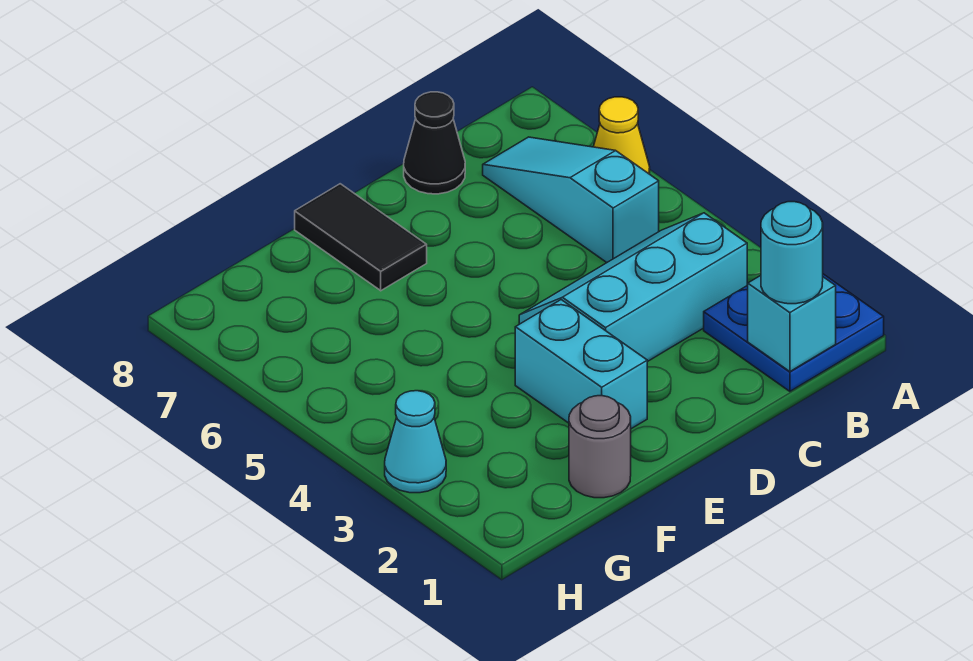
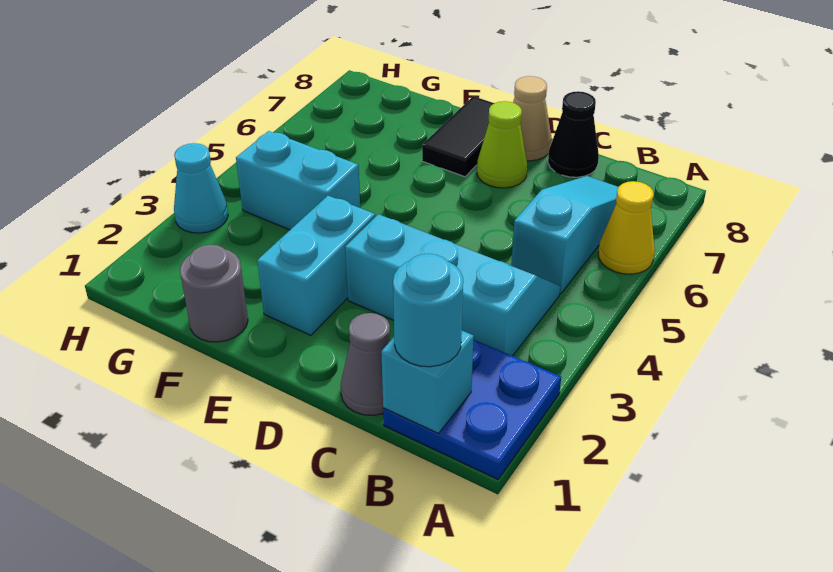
none -> grey cone C1 level 1
none -> lime cone D7 level 1
none -> tan cone D8 level 1
none -> cyan brick F4:G4 level 1

